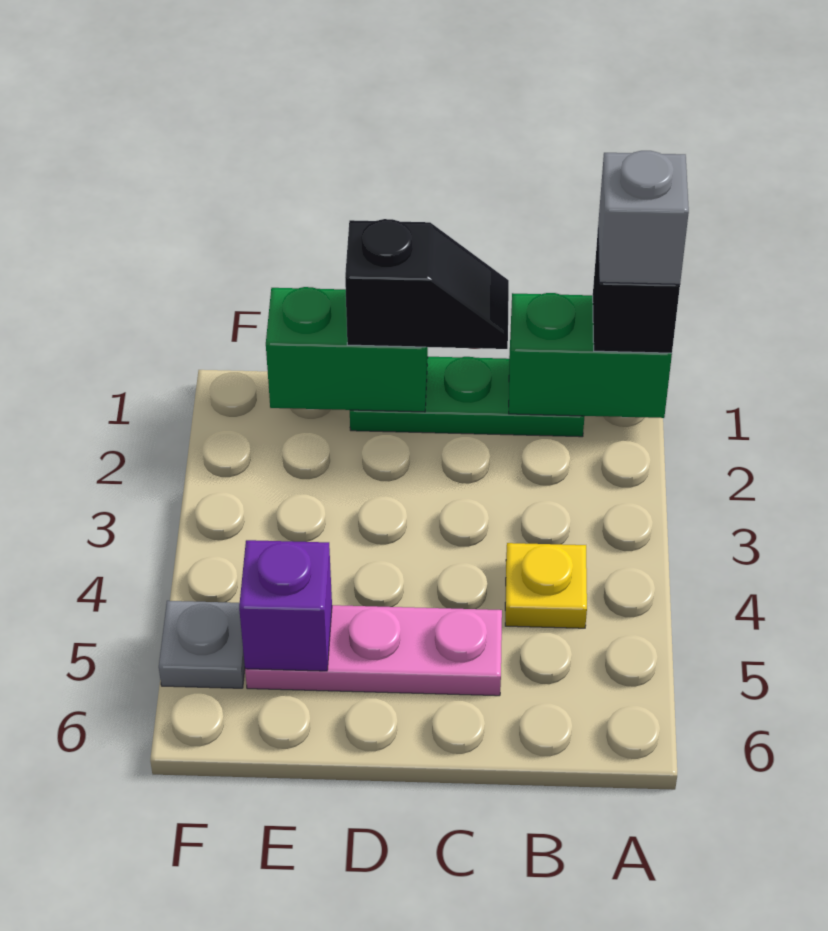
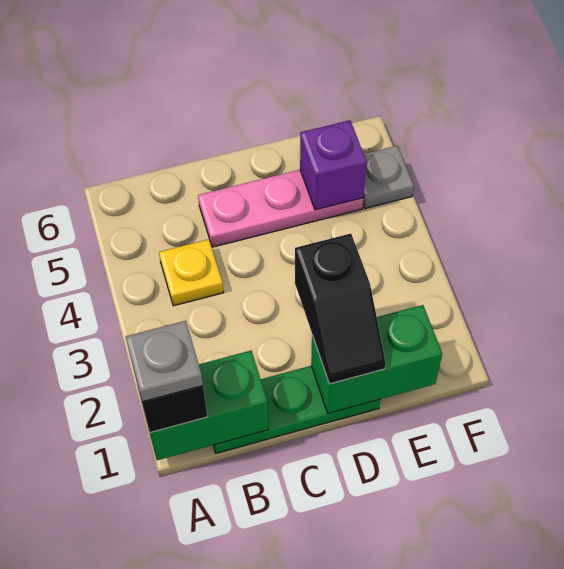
grey brick A1 level 4 -> grey plate A1 level 4
black slope C1:D1 level 3 top D -> black slope D1:D2 level 3 top 2

